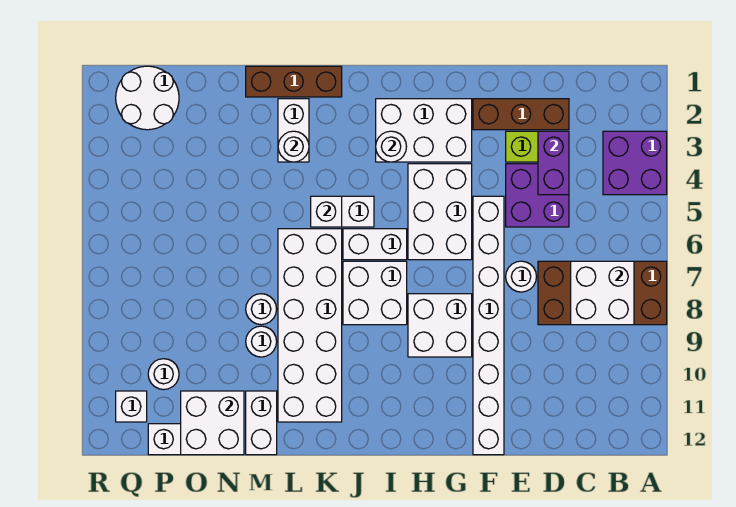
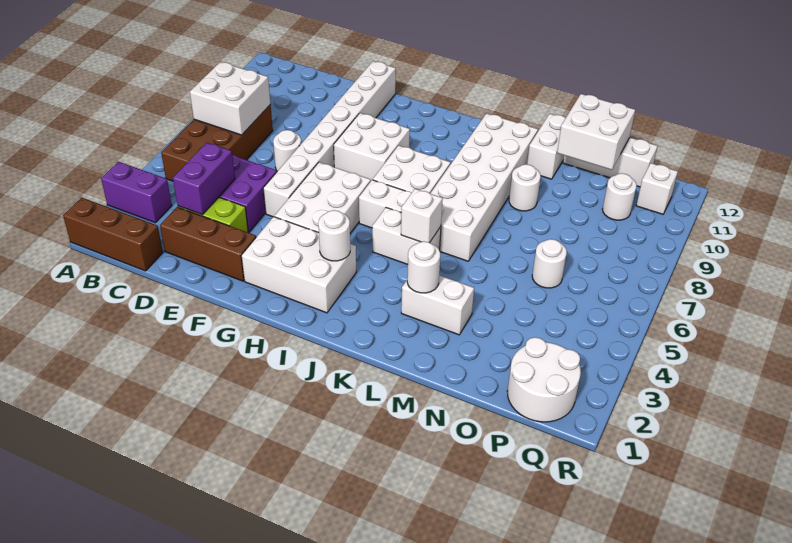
purple brick A3:B4 level 1 -> purple brick A3:B3 level 1
brown brick A7:D8 level 1 -> brown brick B5:C8 level 1
brown brick K1:M1 level 1 -> brown brick A1:C1 level 1
white brick L2:L3 level 1 -> white brick L3:M3 level 1
white round brick M8 level 1 -> white round brick O6 level 1

